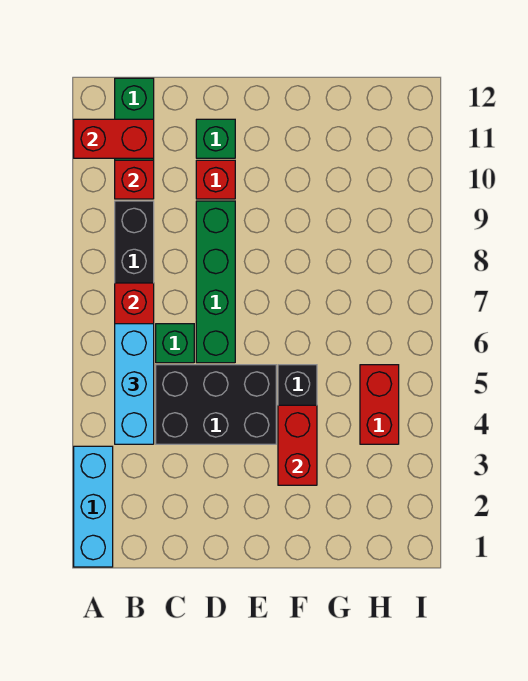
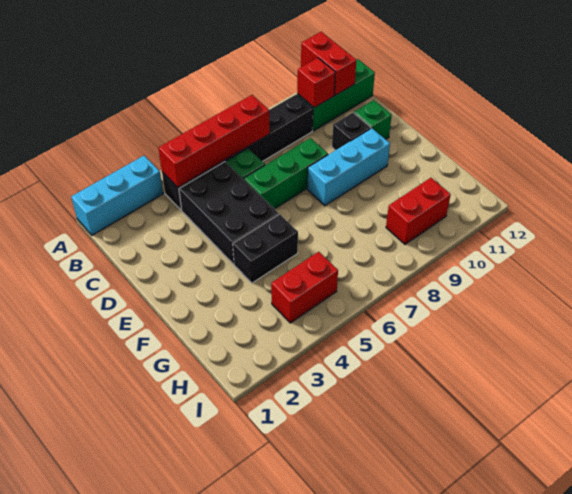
cyan brick B4:B6 level 3 -> cyan brick E8:E10 level 1
green brick D6:D9 level 1 -> green brick D6:D8 level 1
red brick D10 level 1 -> black brick D10 level 1
red brick F3:F4 level 2 -> red brick H9:H10 level 1

